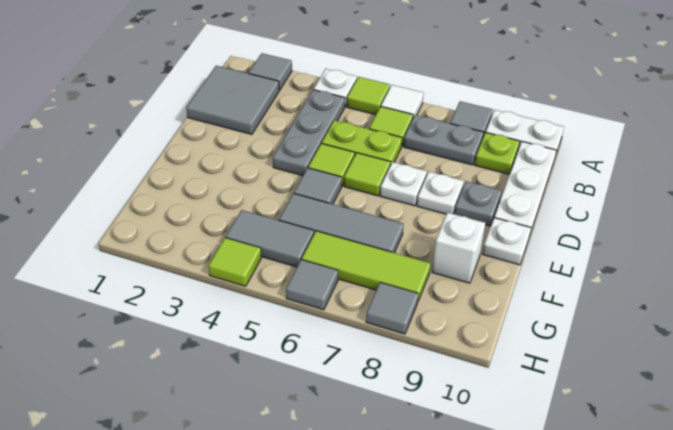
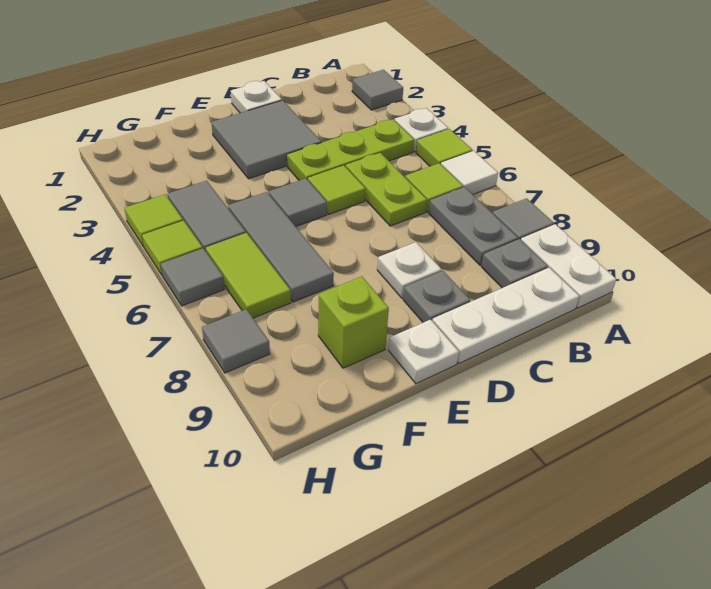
grey tile B1:C2 level 1 -> grey tile D2:E3 level 1
grey plate B4:D4 level 1 -> lime plate B4:D4 level 1
lime plate B9 level 1 -> grey plate B9 level 1
lime tile D6 level 1 -> lime tile H5 level 1
white plate D7 level 1 -> white plate D1 level 1
white brick F9 level 1 -> lime brick F9 level 1
lime tile G6:G8 level 1 -> lime tile G6:G7 level 1

